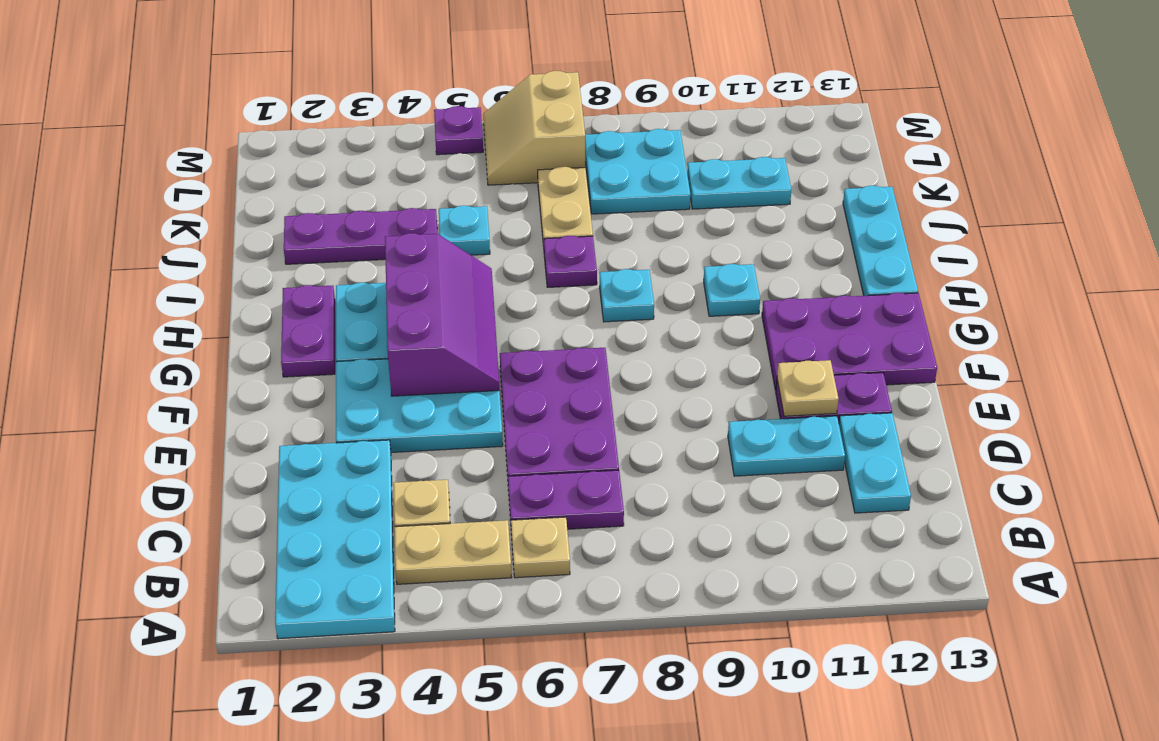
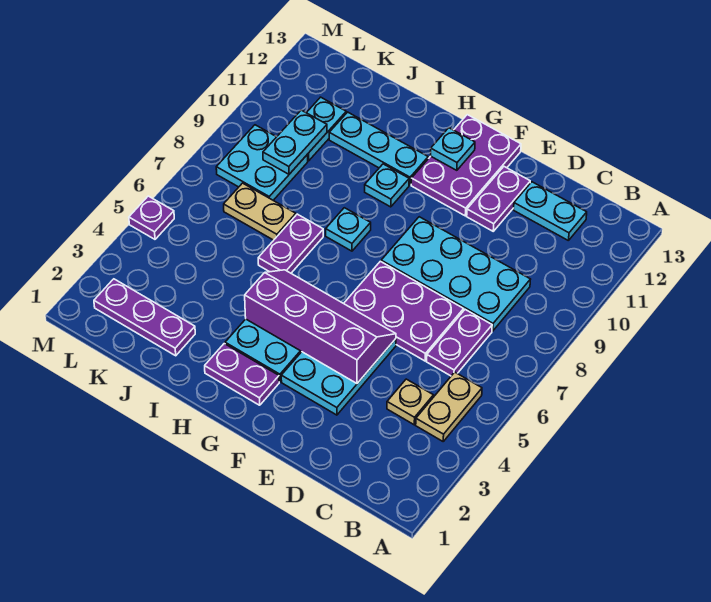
cyan plate A2:D3 level 1 -> cyan plate C8:F9 level 1
tan plate B6 level 1 -> none
cyan plate D10:D11 level 1 -> cyan plate K9:K10 level 2
tan plate E11 level 2 -> none
purple slope F4:H5 level 2 top 4 -> purple slope E4:H5 level 2 top 4
cyan plate H13:J13 level 1 -> cyan plate H11:J11 level 1
purple plate I7 level 1 -> purple plate I6:I7 level 1
purple plate J2:J4 level 1 -> purple plate J2:L2 level 1
cyan plate J5 level 1 -> cyan plate G12 level 2
tan slope L6:M7 level 1 top 7 -> none

